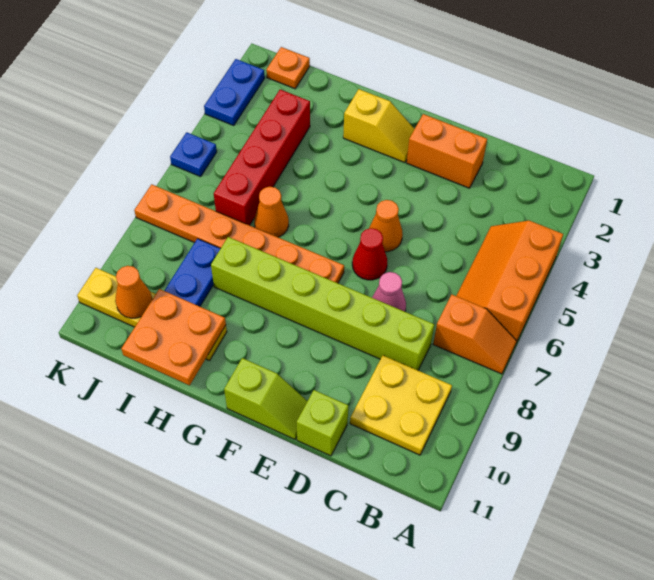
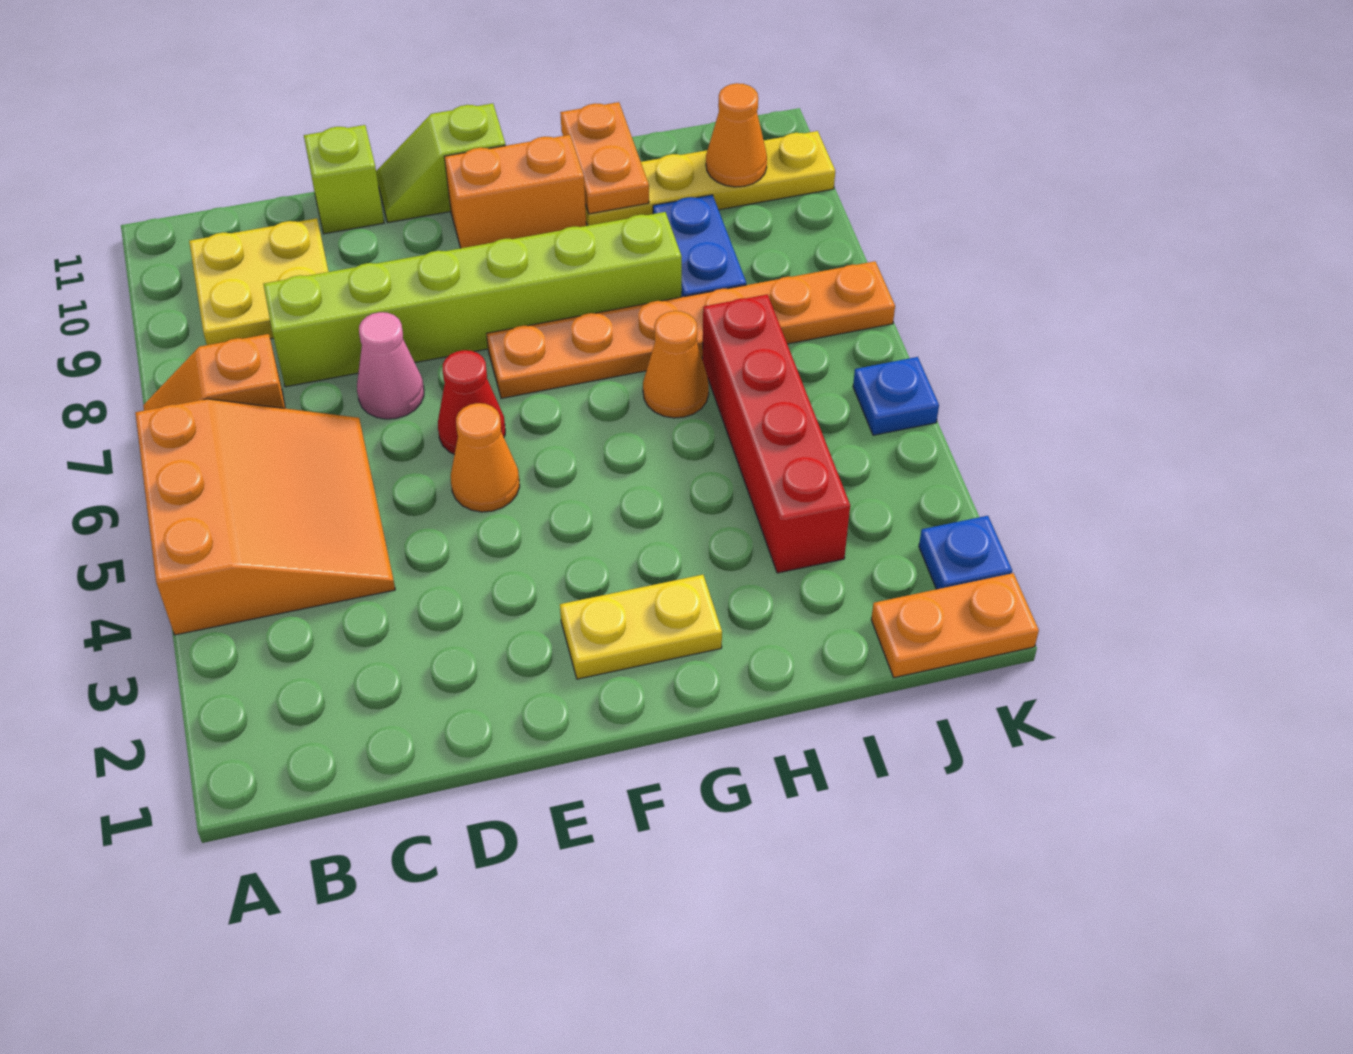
orange slope A4:B6 level 1 top A -> orange slope A4:C6 level 1 top A
orange brick D2:E2 level 1 -> orange brick F10:G10 level 1
yellow slope F2:G2 level 1 top G -> yellow plate F2:G2 level 1
orange plate H10:I11 level 2 -> orange plate H10:H11 level 2
orange plate J1 level 1 -> orange plate J1:K1 level 1
blue plate K2:K3 level 1 -> blue plate K2 level 1

